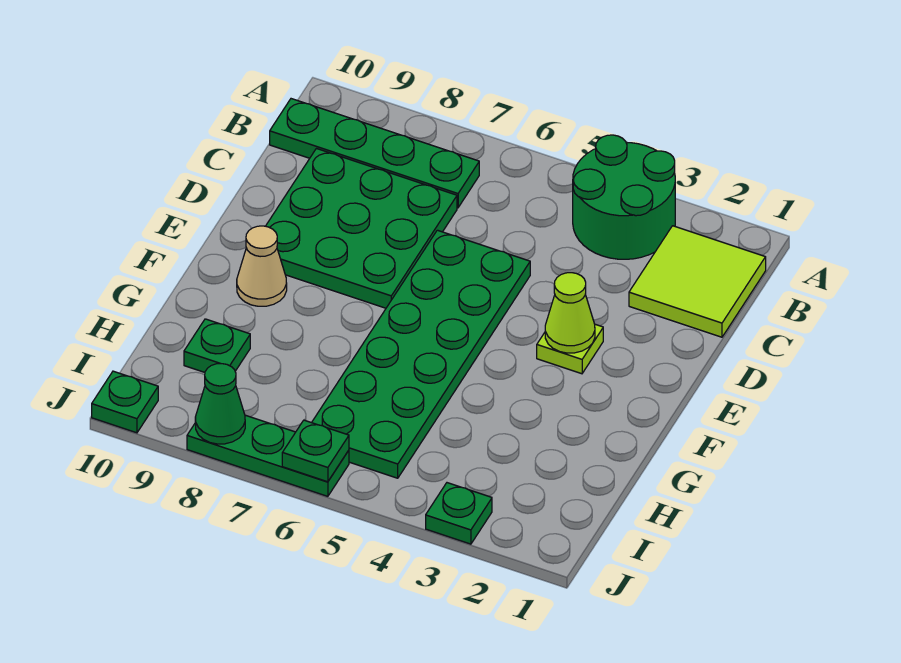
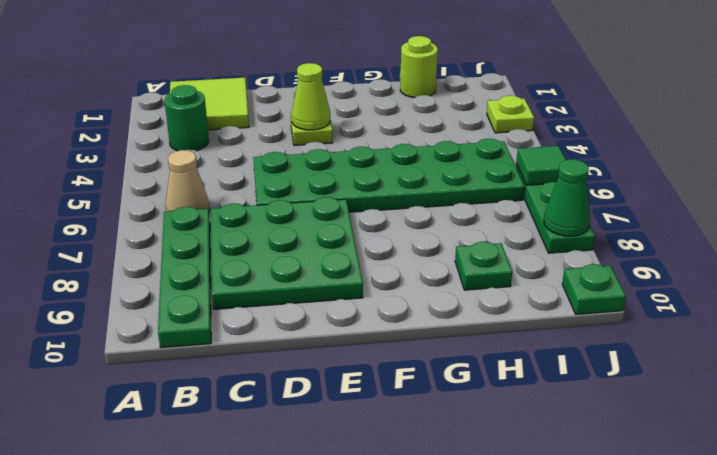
green round brick A3:B4 level 1 -> green round brick B3 level 1
tan cone F9 level 1 -> tan cone B6 level 1
none -> lime round brick H1 level 1
green plate J3 level 1 -> lime plate J3 level 1
green plate J6 level 2 -> green tile J6 level 2

